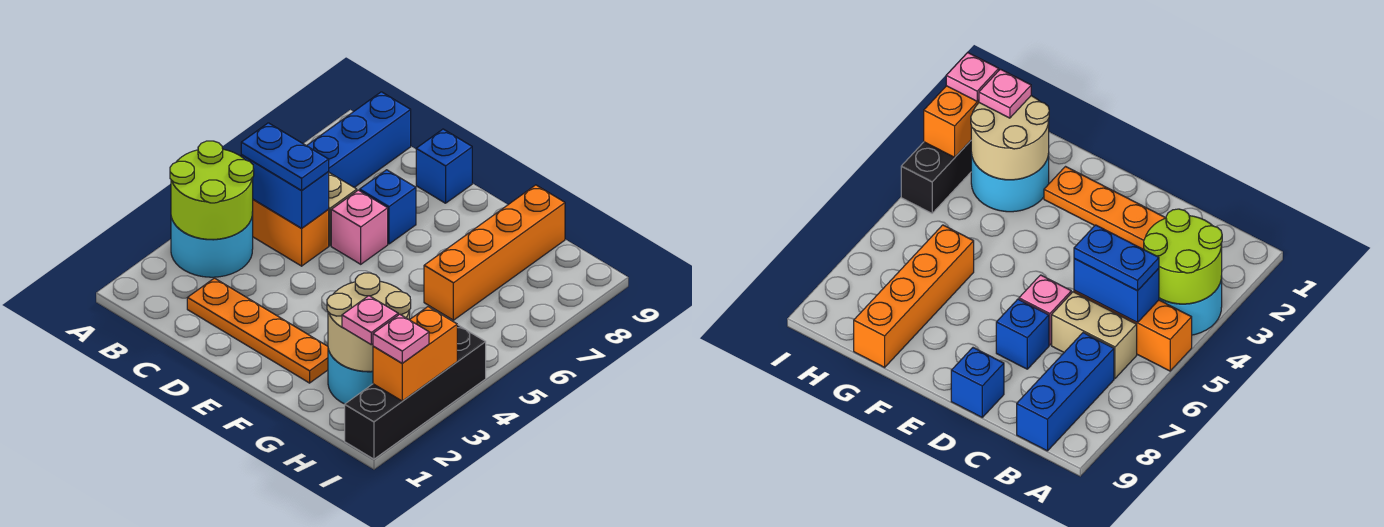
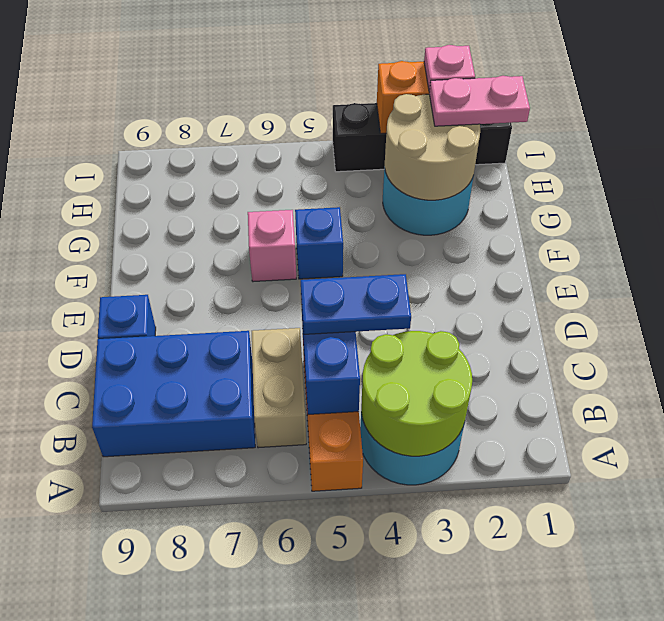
blue plate B5:C5 level 3 -> blue plate C4:C5 level 3
blue brick B7:B9 level 1 -> blue brick B7:C9 level 1
orange plate C2:F2 level 1 -> none
pink brick D6 level 1 -> pink brick F6 level 1
blue brick D7 level 1 -> blue brick F5 level 1
orange brick G6:G9 level 1 -> none
pink plate H2 level 3 -> pink plate H1:H2 level 3

